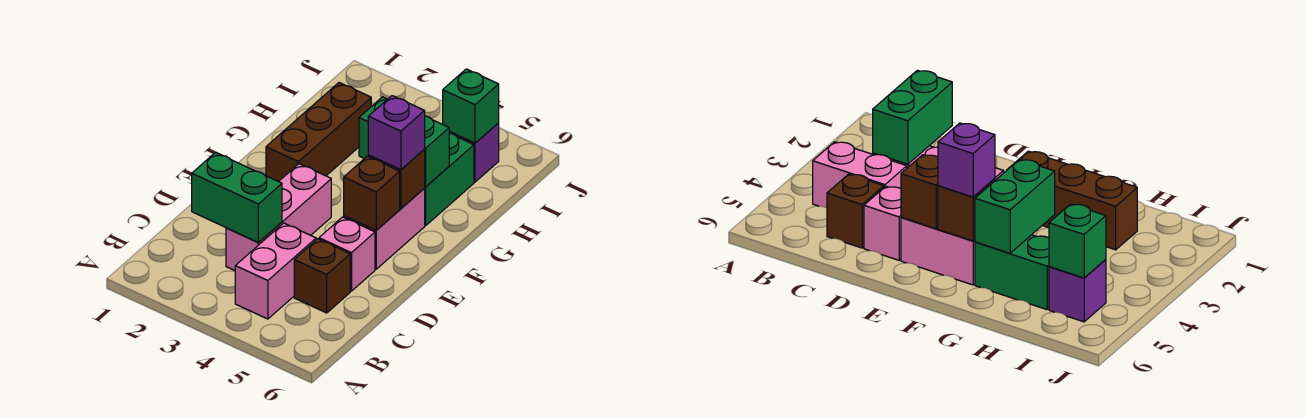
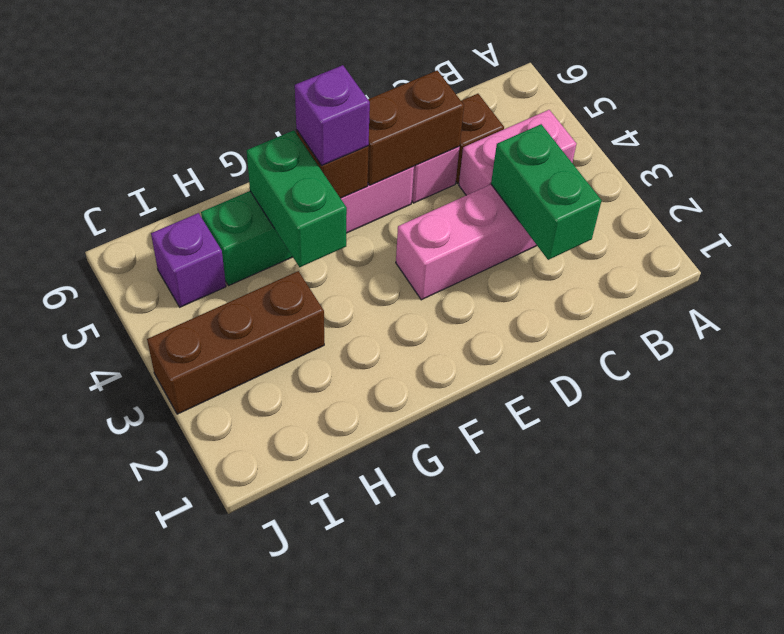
brown brick E5 level 2 -> brown brick D5:E5 level 2
brown brick F2:H2 level 1 -> brown brick H3:J3 level 1
green brick I5 level 2 -> none

